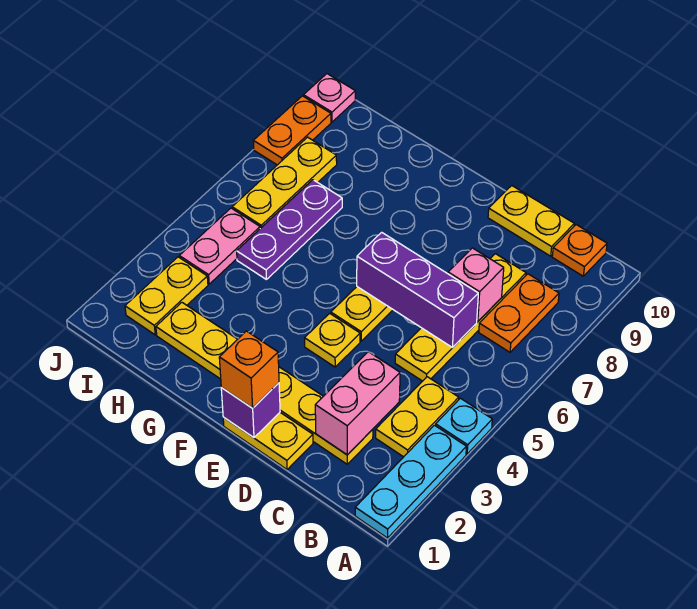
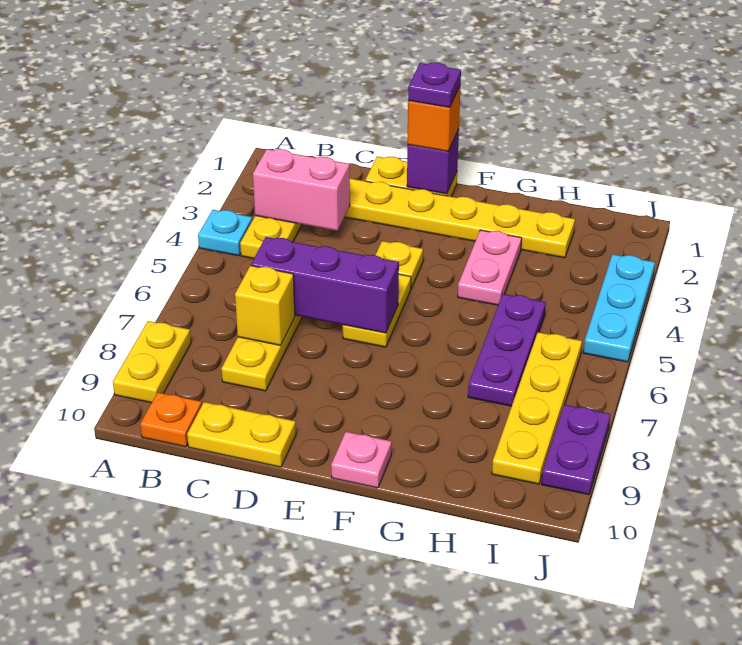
cyan plate A1:A3 level 1 -> cyan plate J3:J5 level 1
orange plate B7:B8 level 1 -> none
pink brick C2:C3 level 2 -> pink brick B3:C3 level 2
pink brick C7 level 2 -> yellow brick C7 level 2
none -> purple plate E1 level 4
yellow plate I2:I3 level 1 -> yellow plate A8:A9 level 1
pink plate I4:I5 level 1 -> pink plate G3:G4 level 1
yellow plate I6:I8 level 1 -> yellow plate I6:I9 level 1
orange plate J8:J9 level 1 -> purple plate J8:J9 level 1
pink plate J10 level 1 -> pink plate F10 level 1

